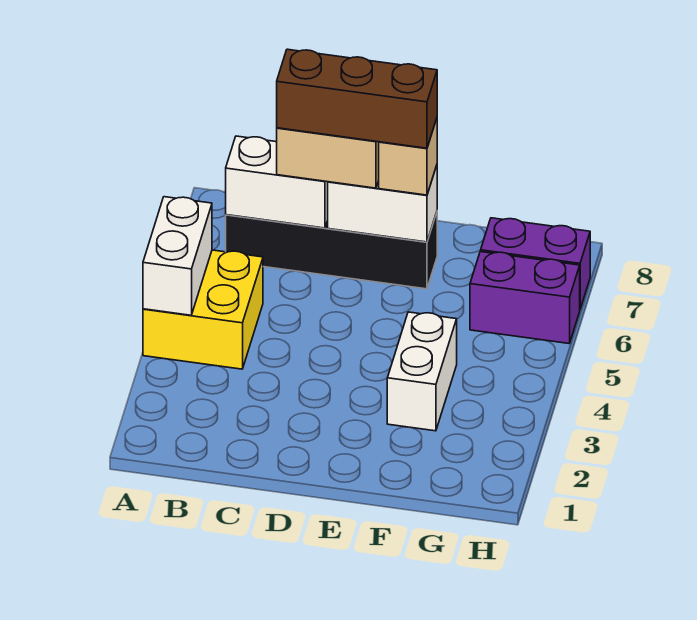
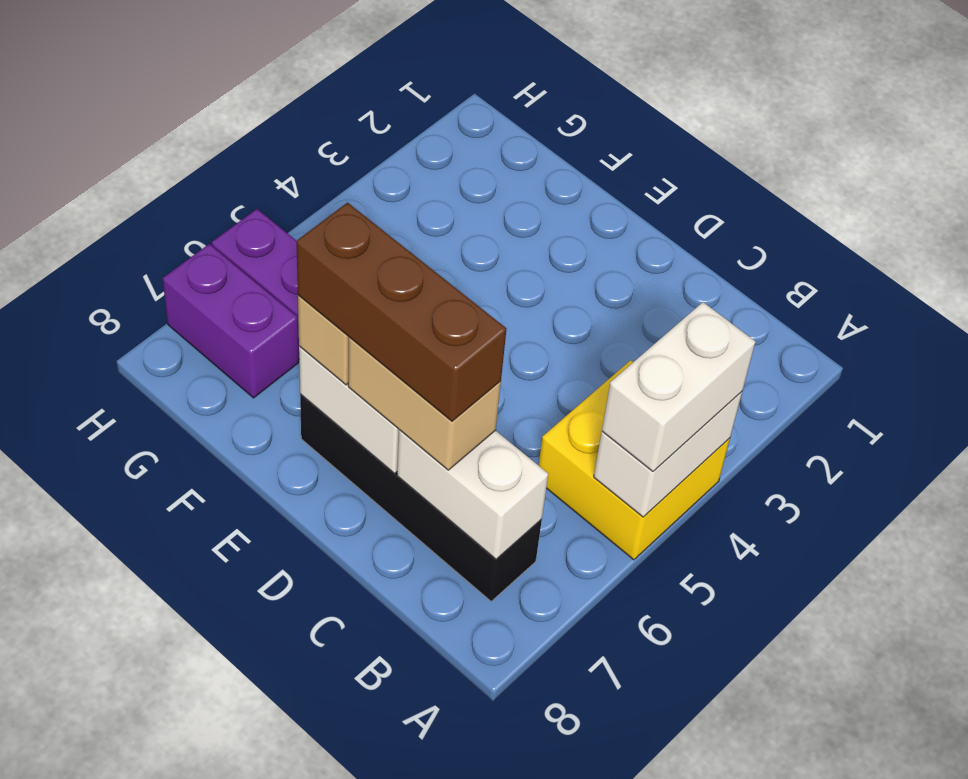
white brick F3:F4 level 1 -> white brick A4:A5 level 3

